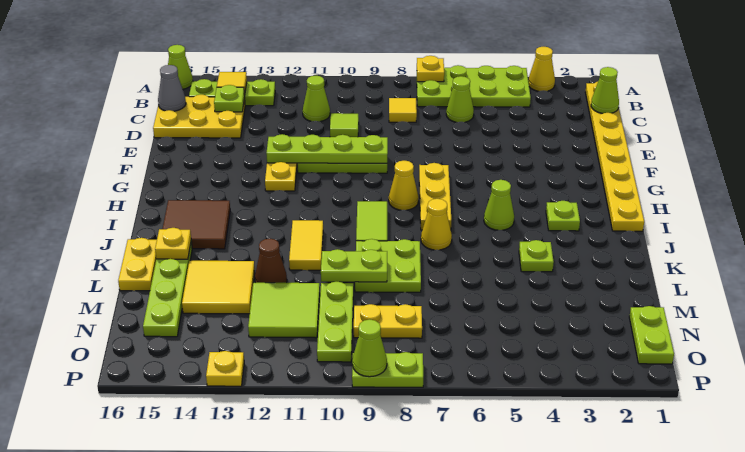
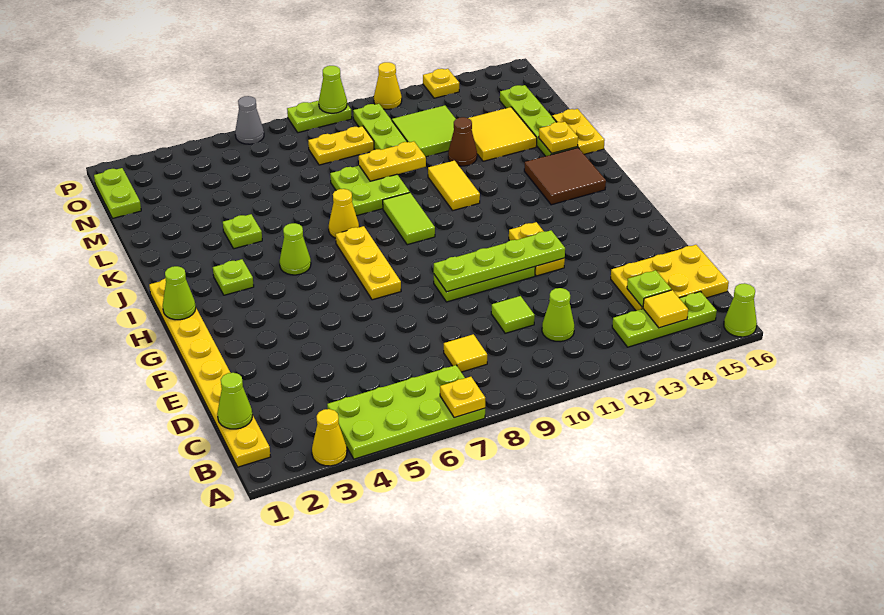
lime cone C6 level 1 -> lime cone H1 level 2
grey cone C16 level 2 -> grey cone P6 level 1
yellow cone H8 level 1 -> yellow cone P11 level 1
lime plate L9:L10 level 2 -> yellow plate L9:L10 level 2

